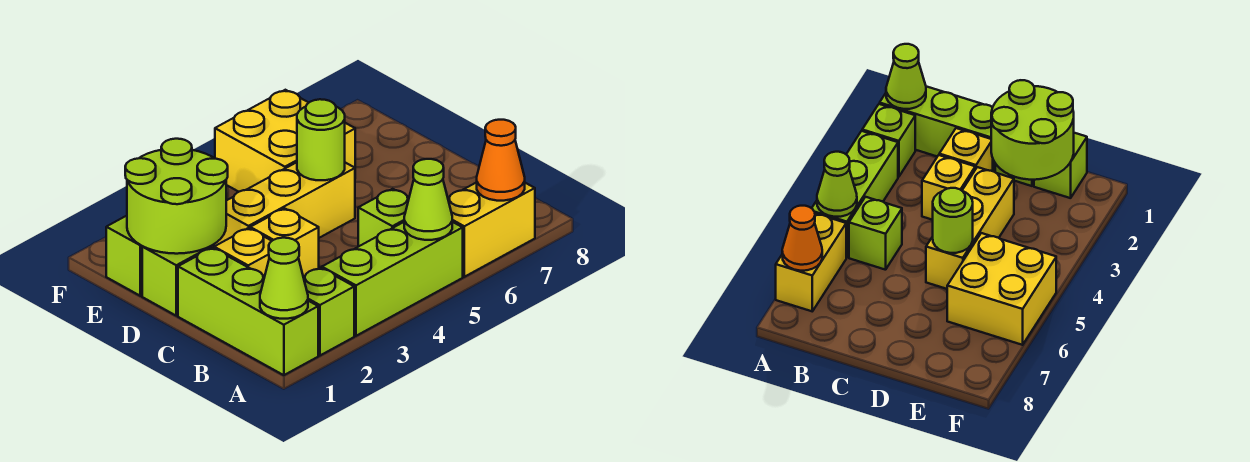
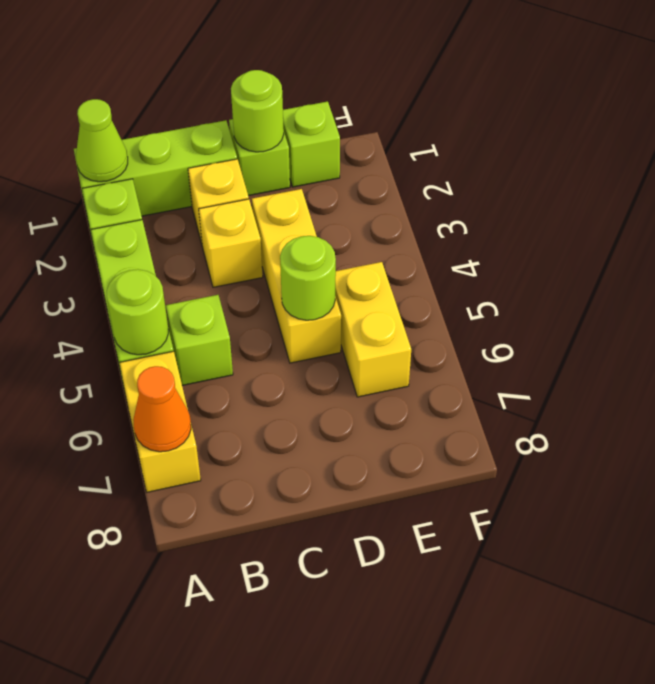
lime cone A5 level 2 -> lime round brick A5 level 2
lime round brick D1:E2 level 2 -> lime round brick D1 level 2
yellow brick E5:F6 level 1 -> yellow brick E5:E6 level 1

